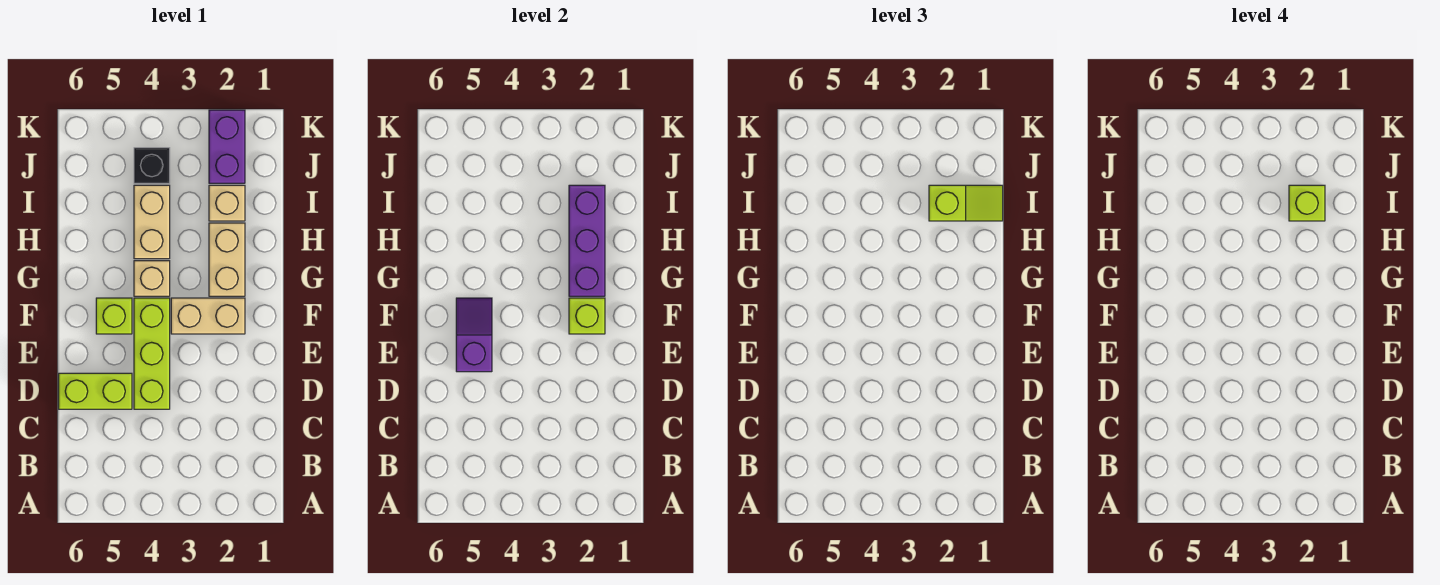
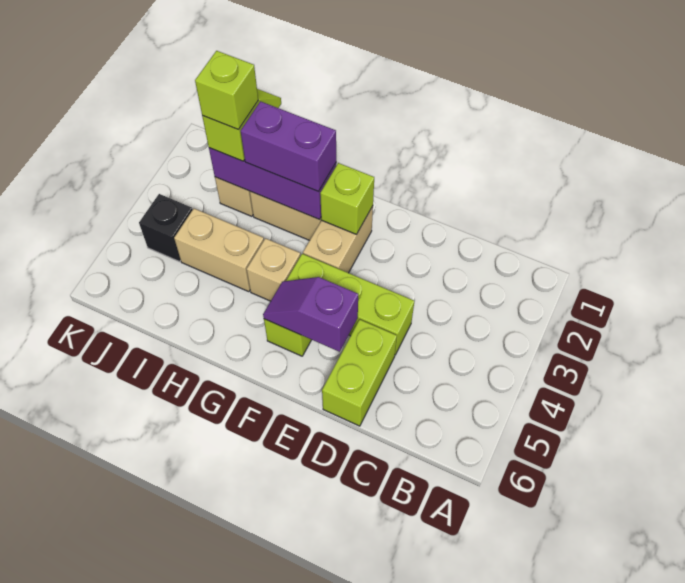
purple brick J2:K2 level 1 -> purple brick G2:H2 level 3

